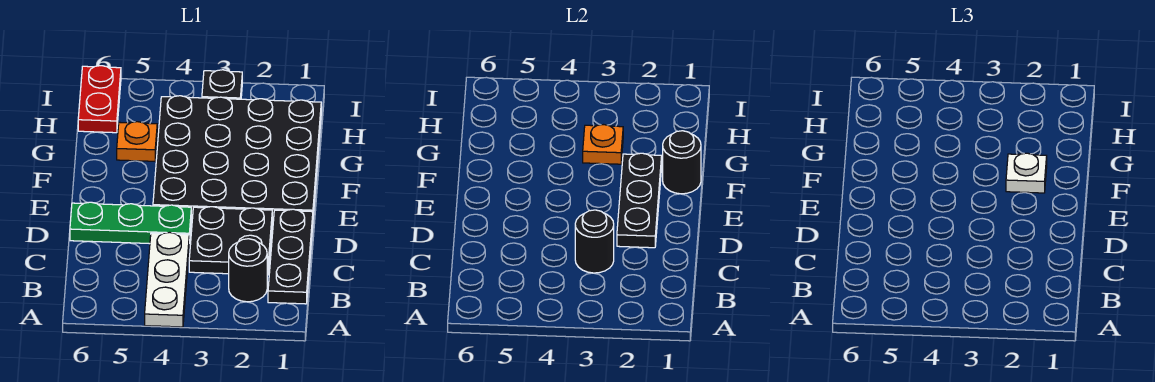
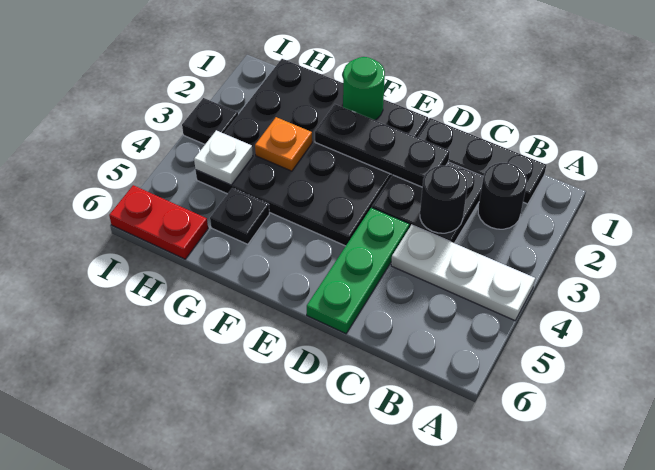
black round brick F1 level 2 -> green round brick F1 level 2
white plate F2 level 3 -> white plate H4 level 2
orange plate G5 level 1 -> black plate G5 level 1

